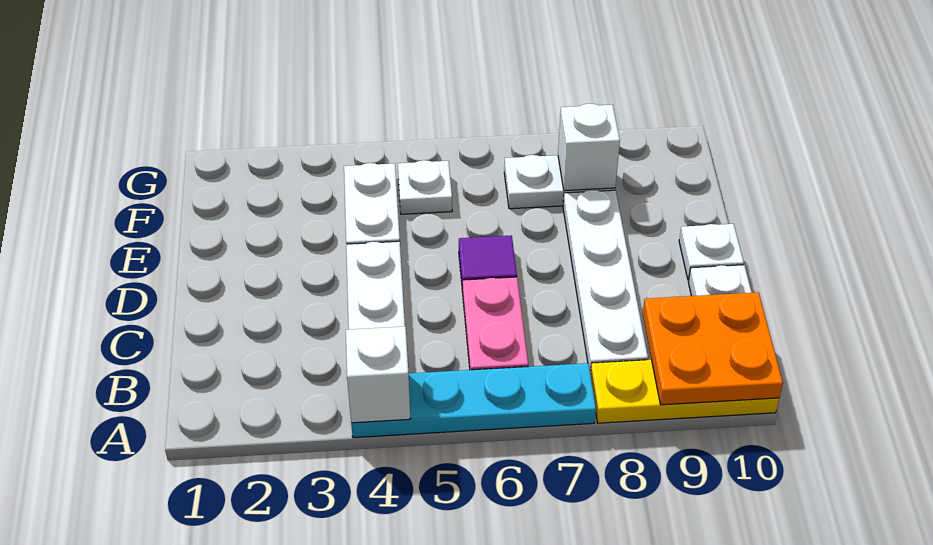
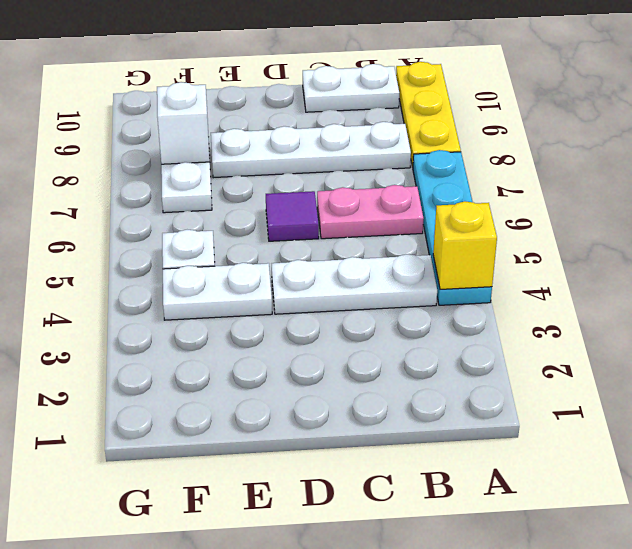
white brick A4 level 2 -> yellow brick A4 level 2
orange plate A9:B10 level 2 -> none
white plate D10 level 1 -> none

